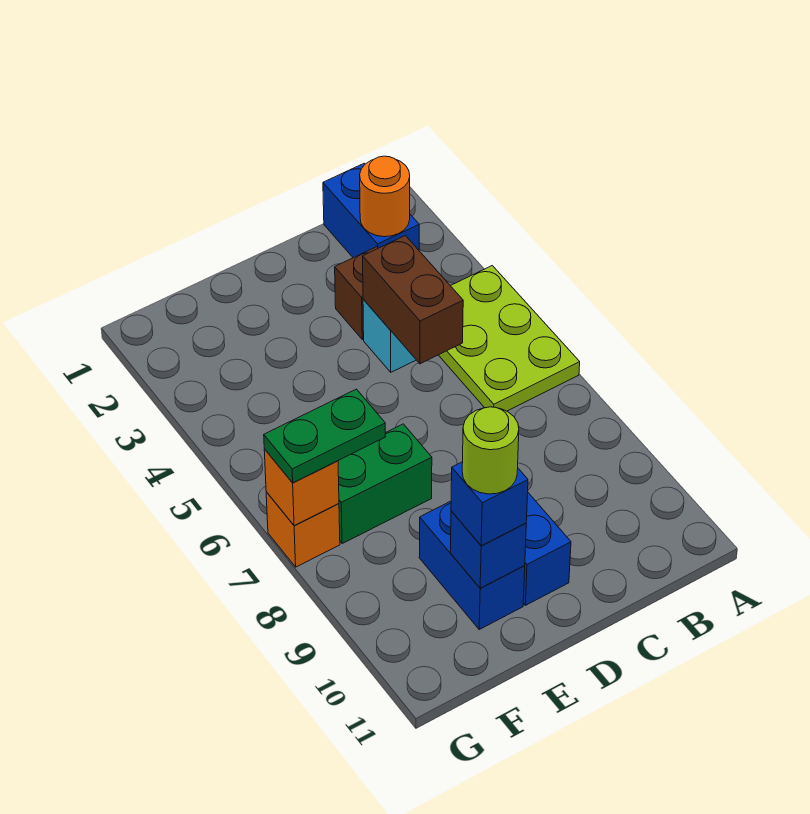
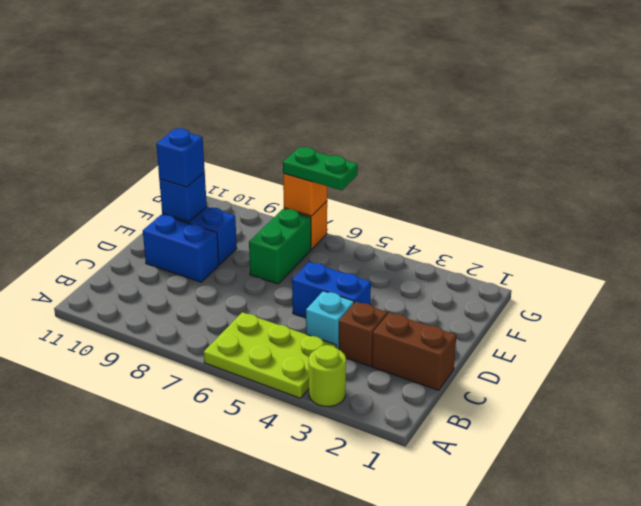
blue brick B1:B2 level 1 -> blue brick D4:D5 level 1
orange round brick B2 level 2 -> none
brown brick C4:C5 level 2 -> brown brick C1:C2 level 1
lime round brick E10 level 4 -> lime round brick A3 level 1
green plate F7:G7 level 3 -> green plate G6:G7 level 3

